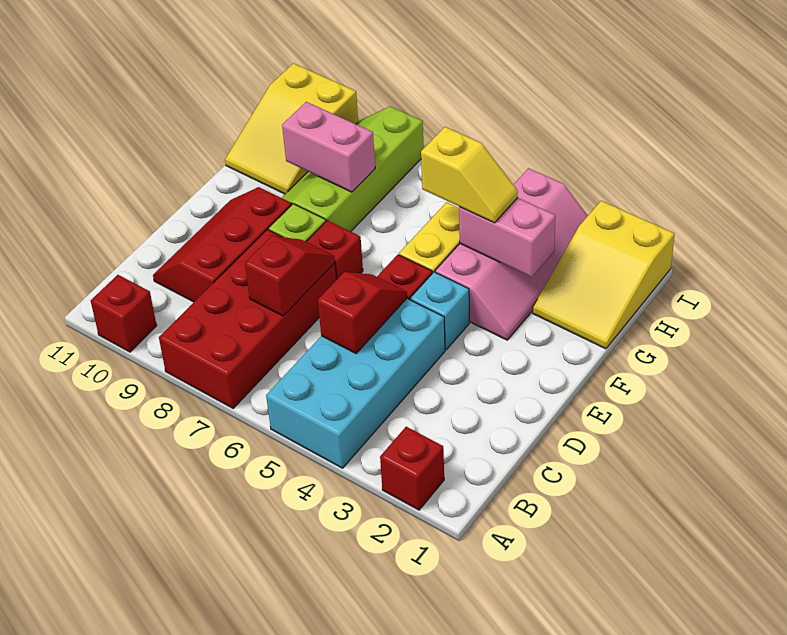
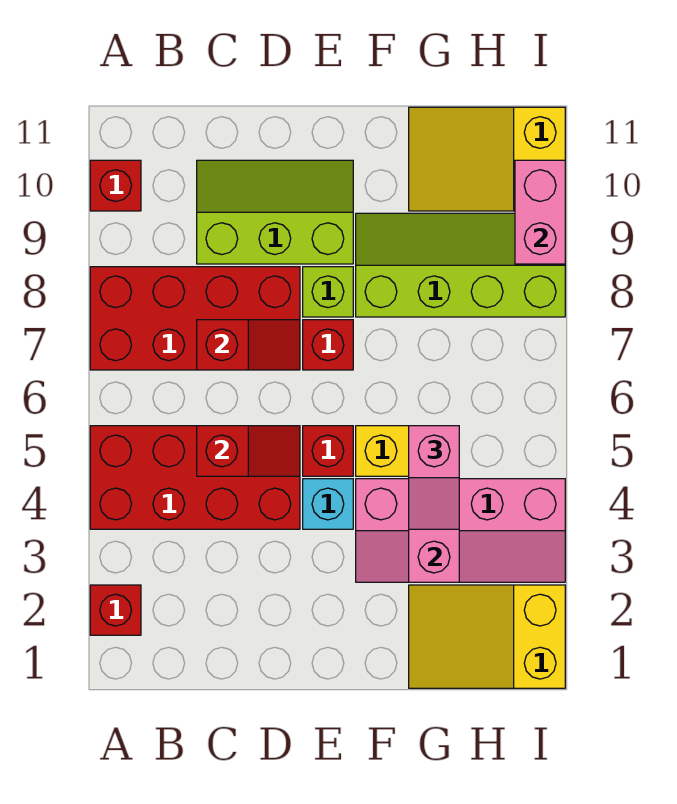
cyan brick A4:D5 level 1 -> red brick A4:D5 level 1
red slope C9:E10 level 1 top 9 -> lime slope C9:E10 level 1 top 9
yellow slope G4:G5 level 3 top 5 -> pink slope G4:G5 level 3 top 5
pink brick G8:G9 level 2 -> pink brick I9:I10 level 2

